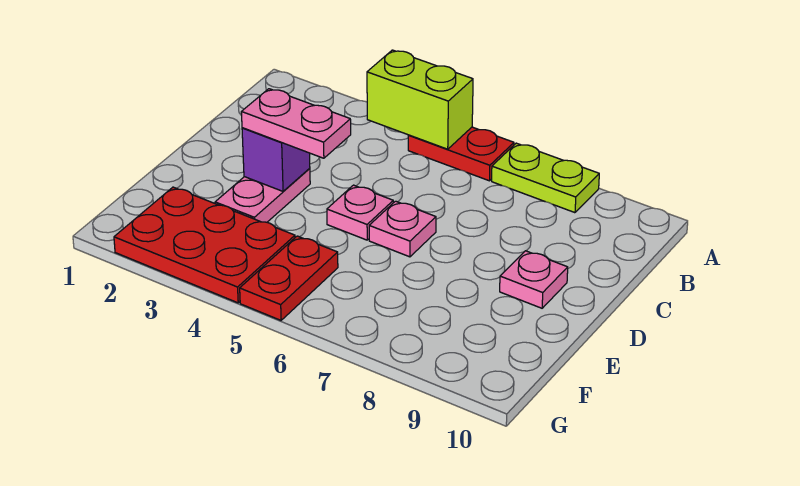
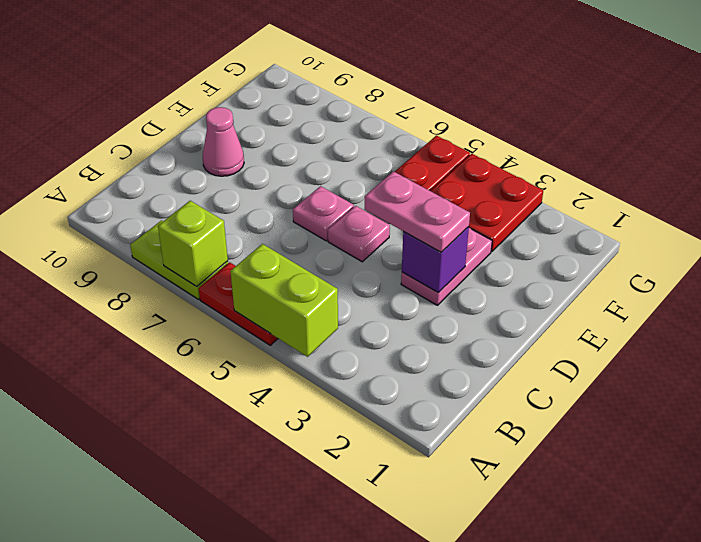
none -> lime brick A7 level 2
pink plate D9 level 1 -> pink cone D9 level 1
red plate F2:G4 level 1 -> red plate F3:G4 level 1

